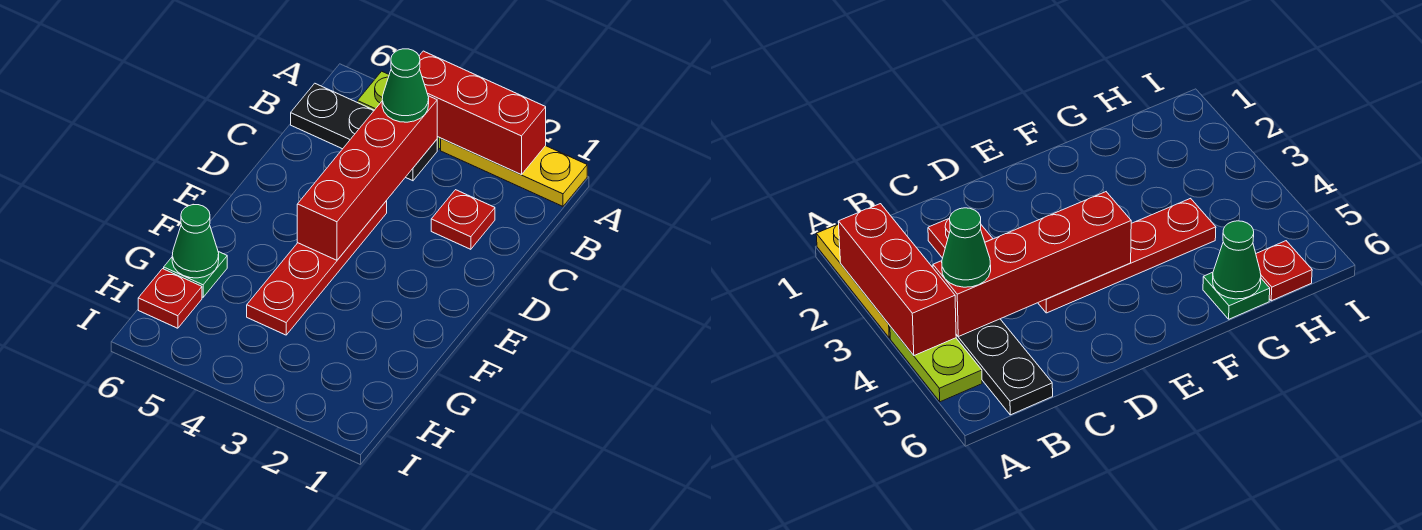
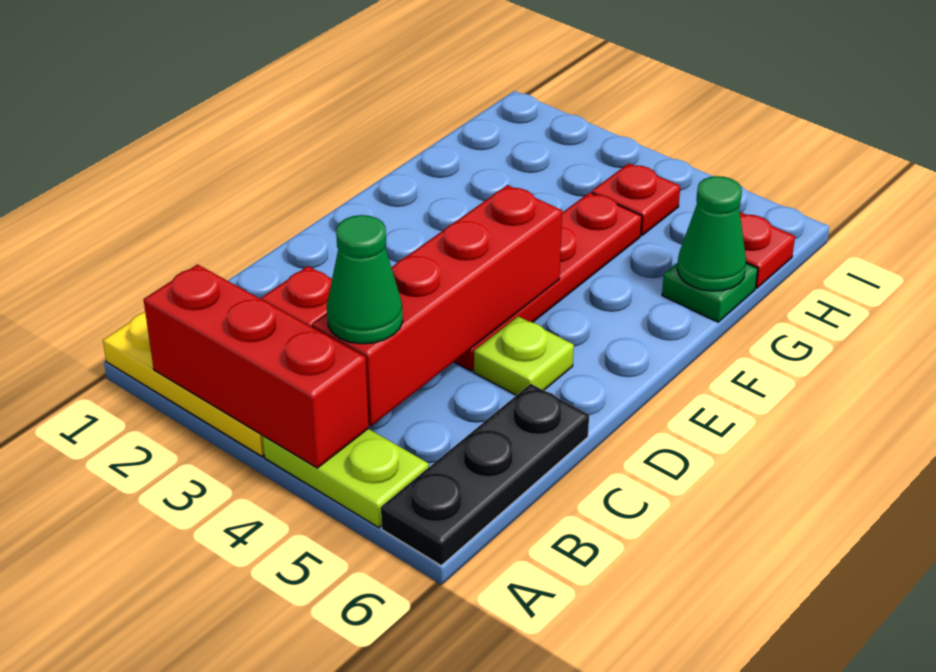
black plate B4:B6 level 1 -> black plate A6:C6 level 1
none -> lime plate D5 level 1
none -> red plate H4 level 1

